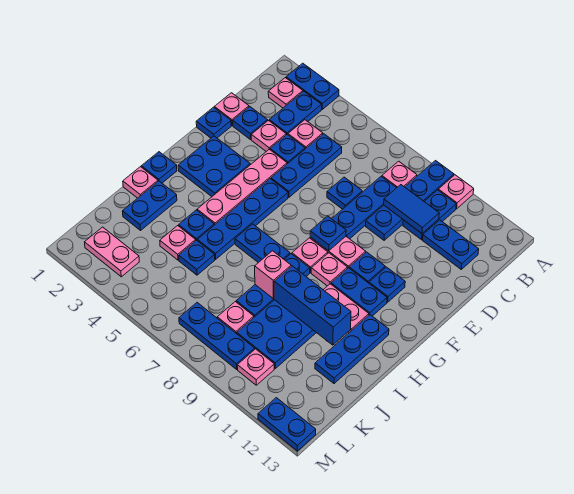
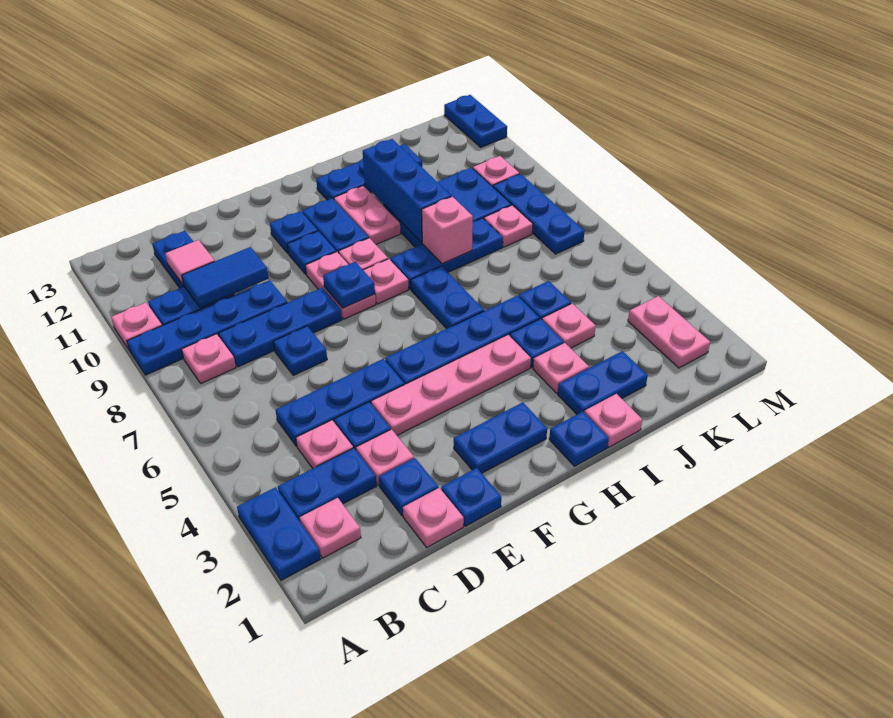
blue tile C9:C10 level 2 -> blue tile C10:D10 level 2
none -> pink tile C11 level 2
blue plate F2:G3 level 1 -> blue plate F2:G2 level 1
none -> pink plate I3 level 1

